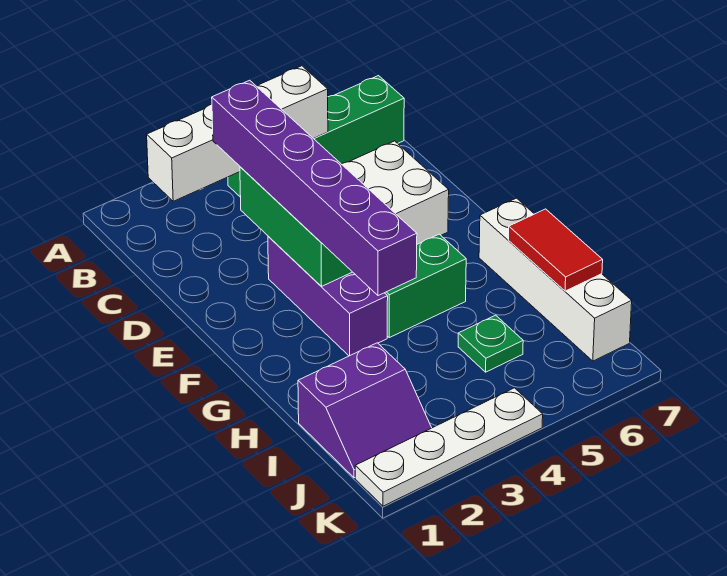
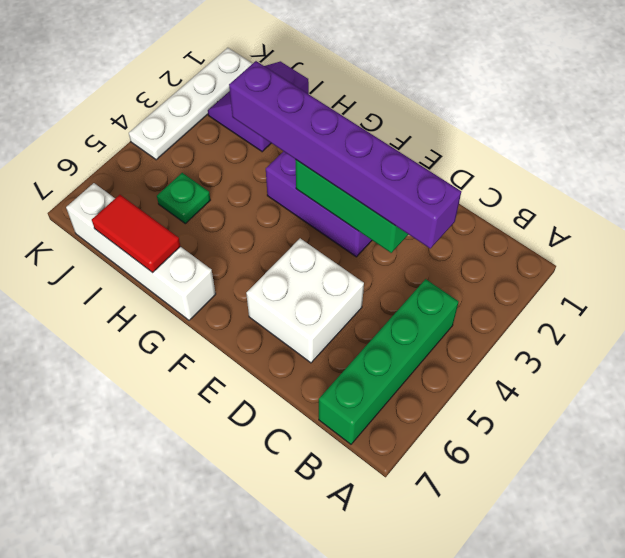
white brick B2:B5 level 2 -> none
green brick G4:G5 level 1 -> none

